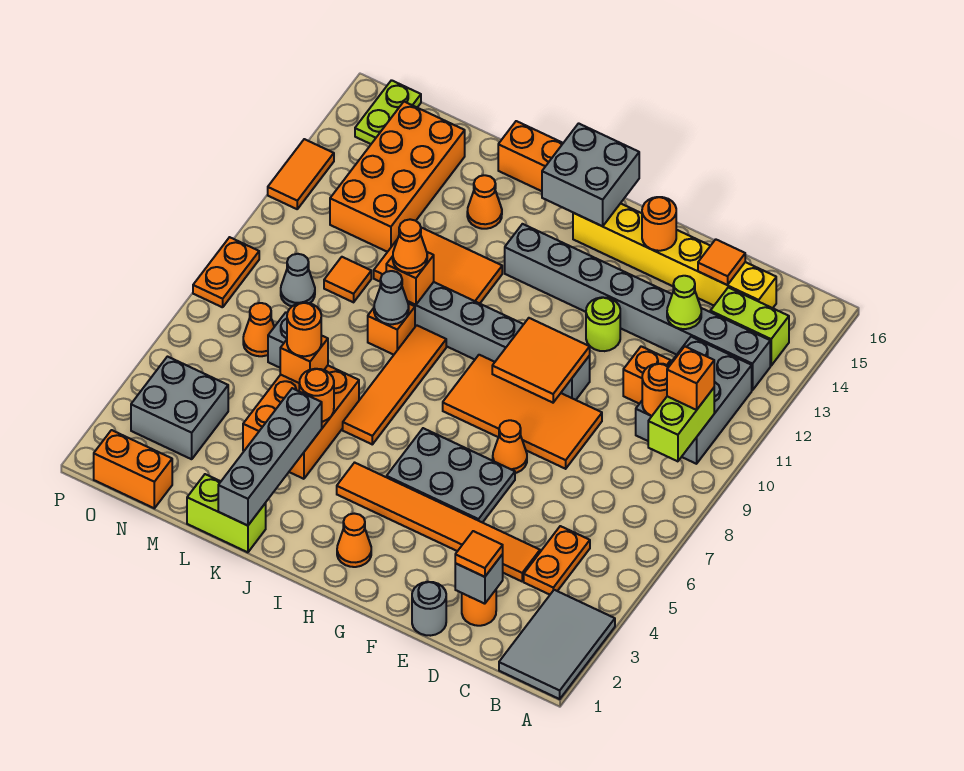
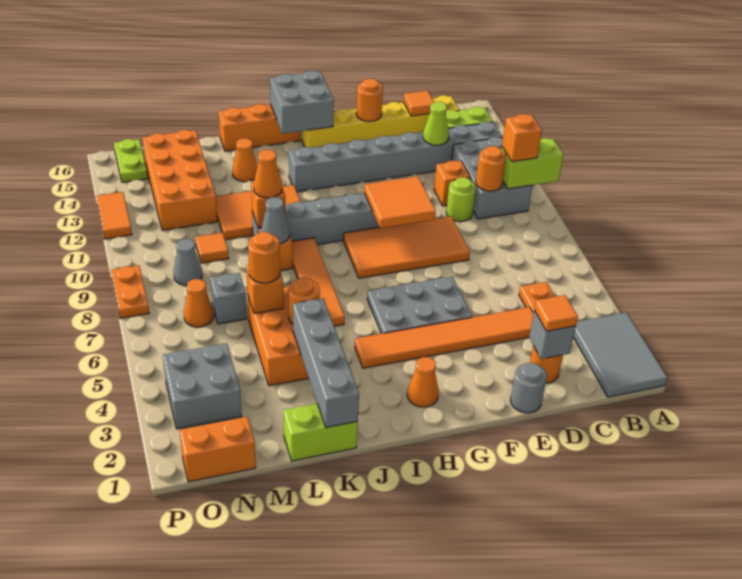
lime brick B9:B10 level 2 -> lime brick A10:B10 level 2
orange cone F7 level 1 -> none
lime round brick F12 level 1 -> lime round brick D10 level 1

